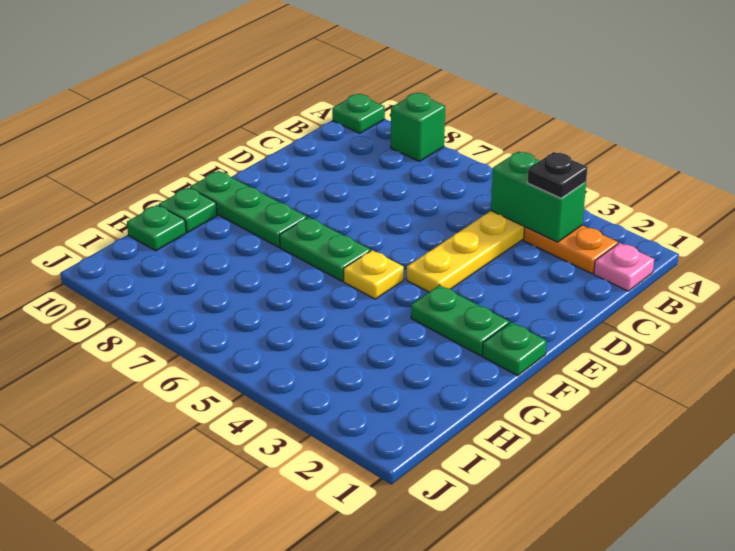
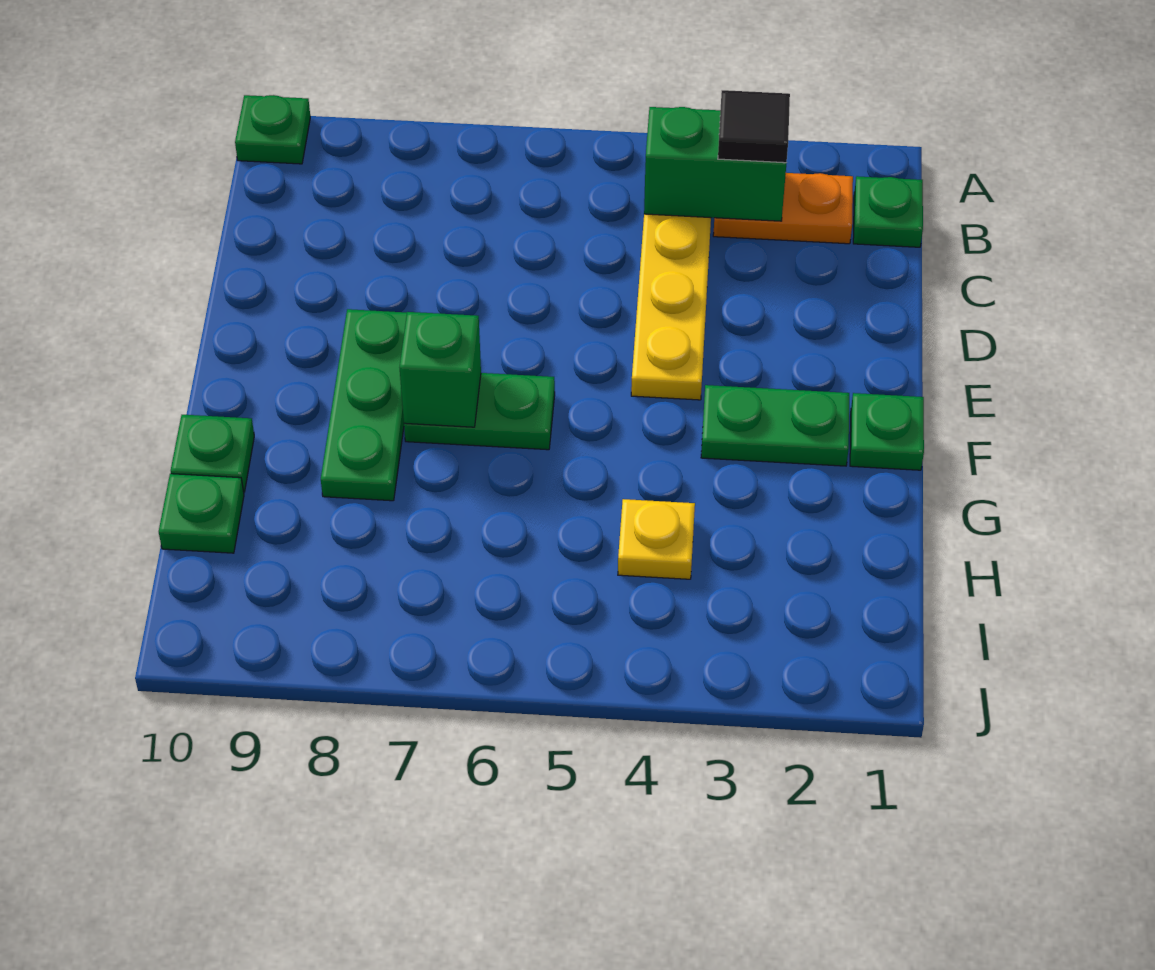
green brick A8 level 1 -> green brick F7 level 2
pink plate B1 level 1 -> green plate B1 level 1
black plate B3 level 3 -> black tile B3 level 3
yellow plate F5 level 1 -> yellow plate H4 level 1
green plate F8:F10 level 1 -> green plate E8:G8 level 1

